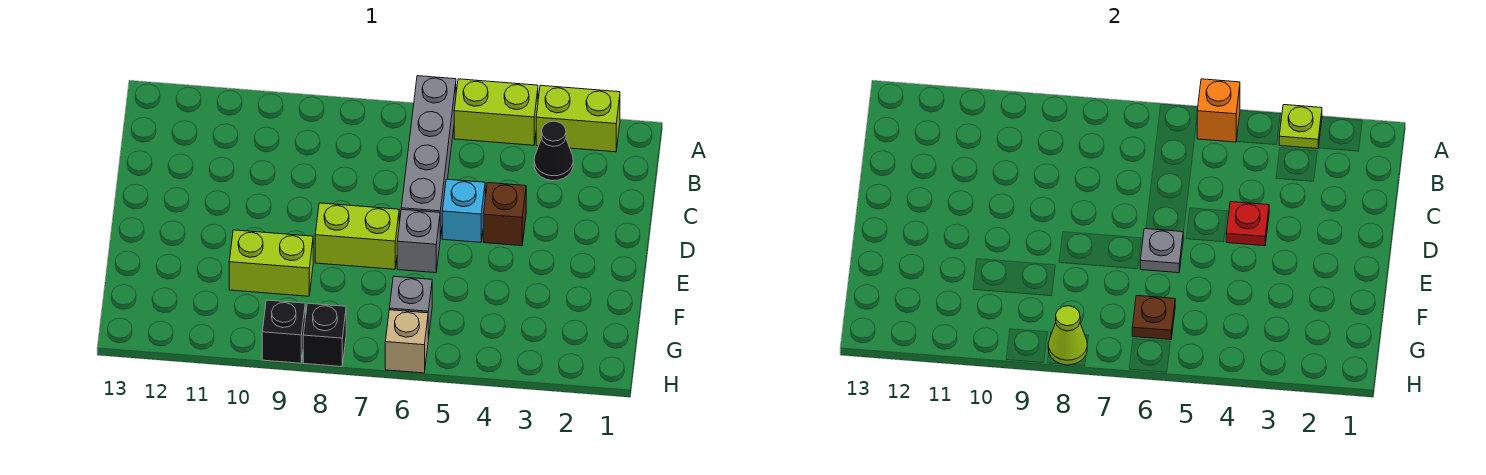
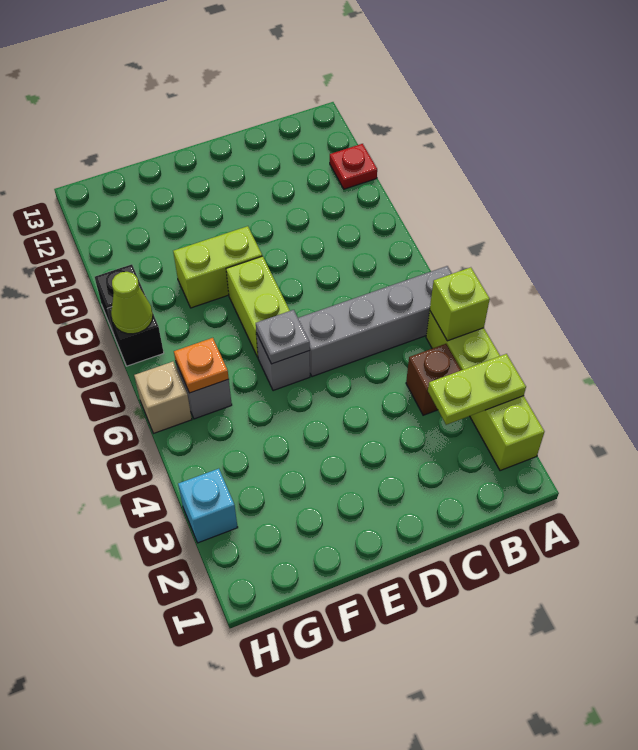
lime plate A3 level 2 -> lime plate A3:B3 level 2
orange brick A5 level 2 -> lime brick A5 level 2
black cone B3 level 1 -> none
brown brick D4 level 1 -> brown brick B4 level 1
red plate D4 level 2 -> red plate A11 level 1
cyan brick D5 level 1 -> cyan brick H3 level 1
lime brick F9:F10 level 1 -> lime brick E9:F9 level 1
brown plate G6 level 2 -> orange plate G6 level 2

